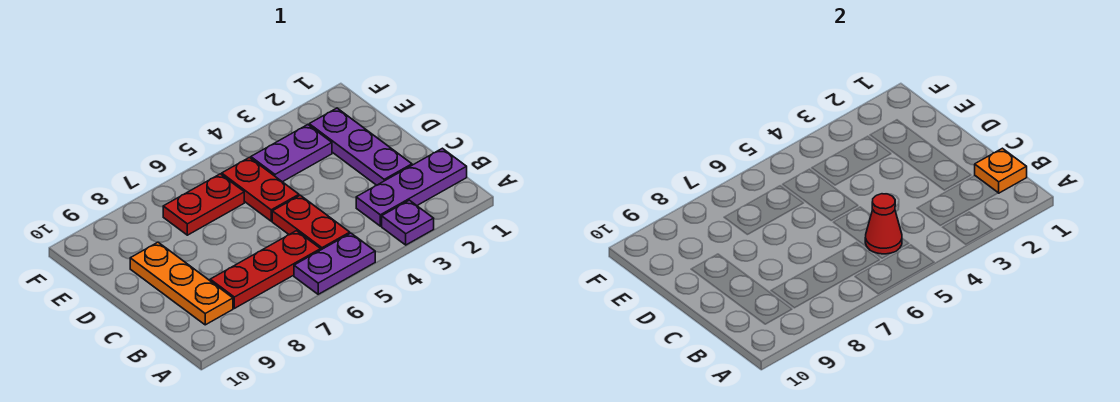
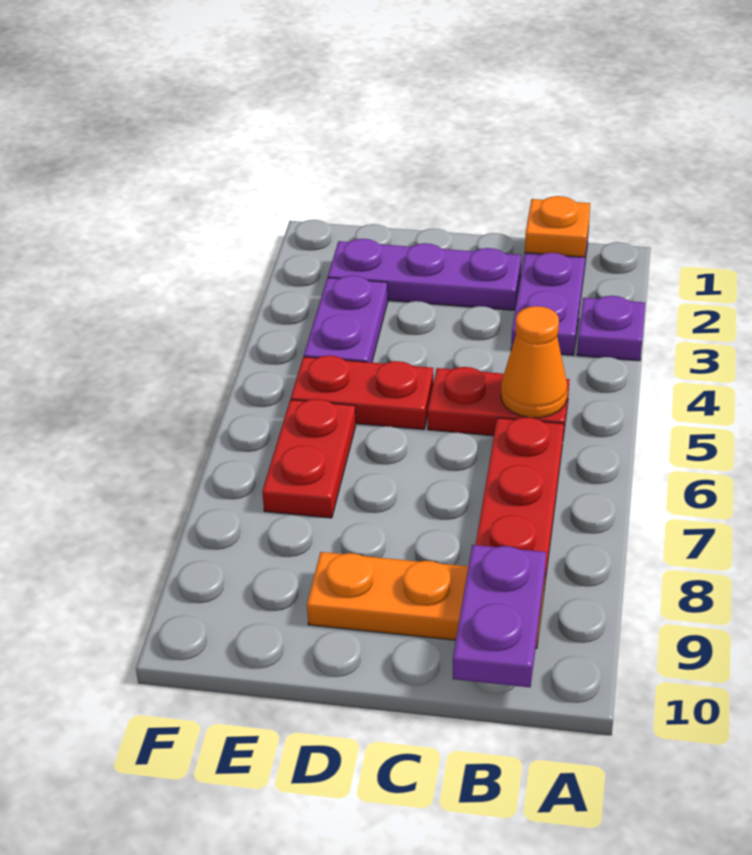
purple plate A5:A6 level 1 -> purple plate B9:B10 level 2
red cone B5 level 2 -> orange cone B5 level 2

